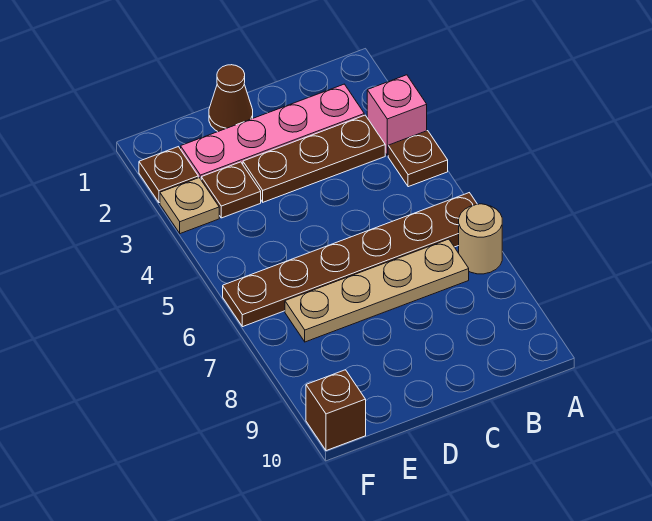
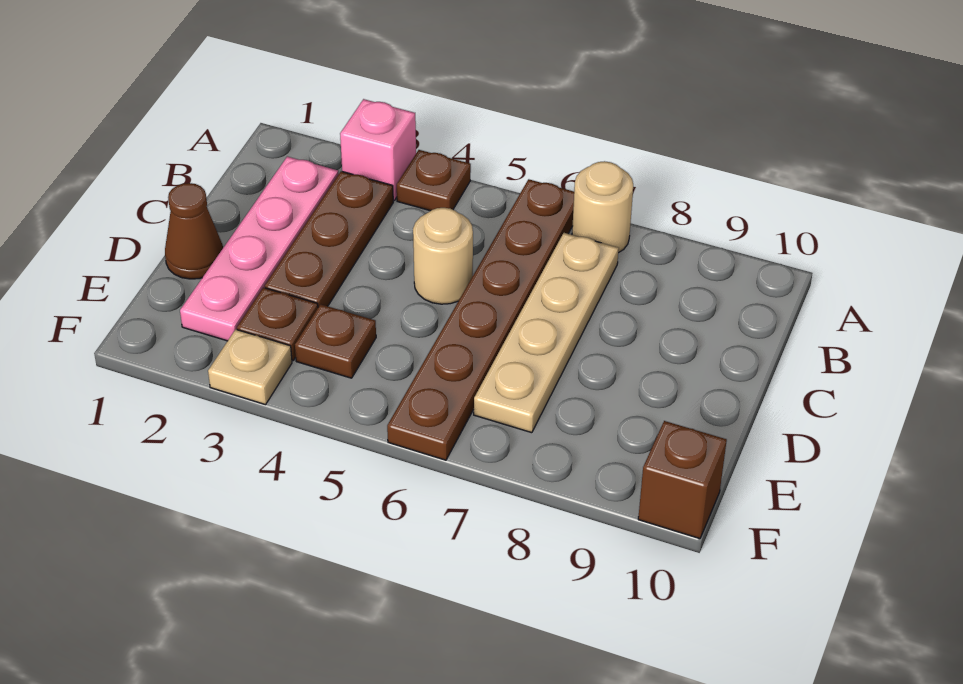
none -> tan round brick C5 level 1
brown plate F2 level 1 -> brown plate E4 level 1

